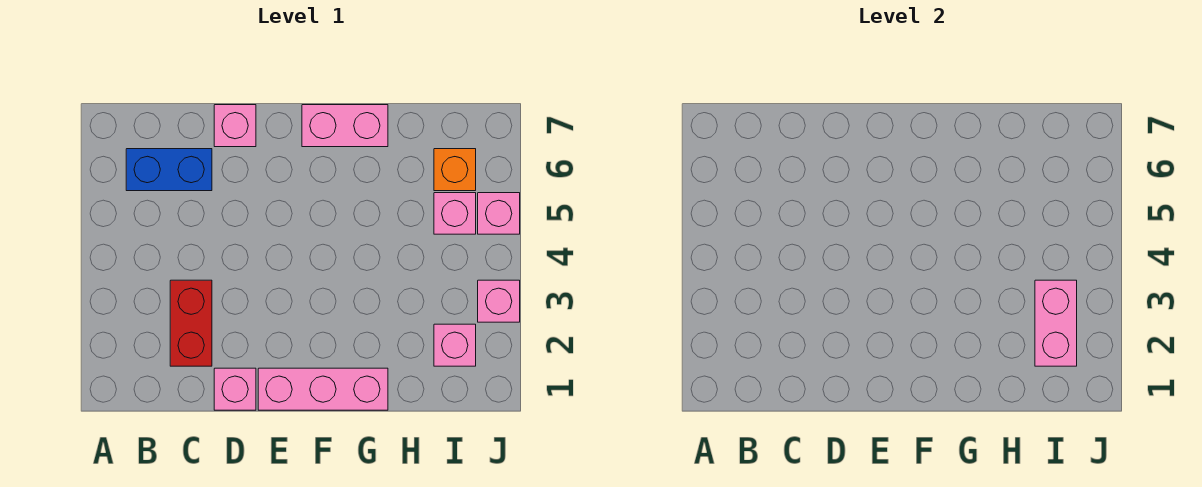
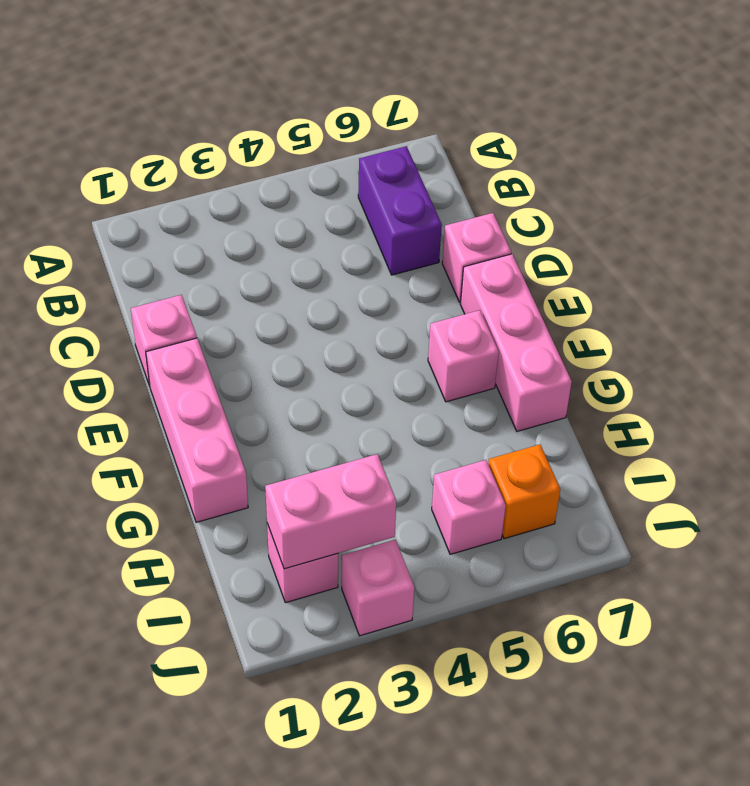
blue brick B6:C6 level 1 -> purple brick B6:C6 level 1
red brick C2:C3 level 1 -> none
pink brick F7:G7 level 1 -> pink brick E7:G7 level 1
pink brick J5 level 1 -> pink brick F6 level 1

